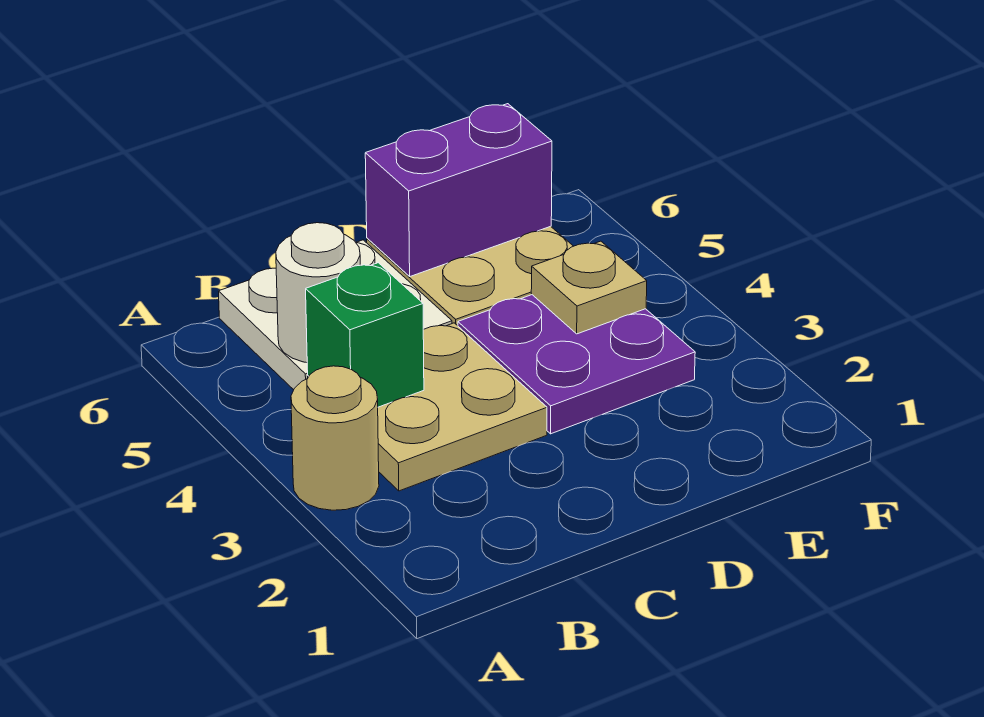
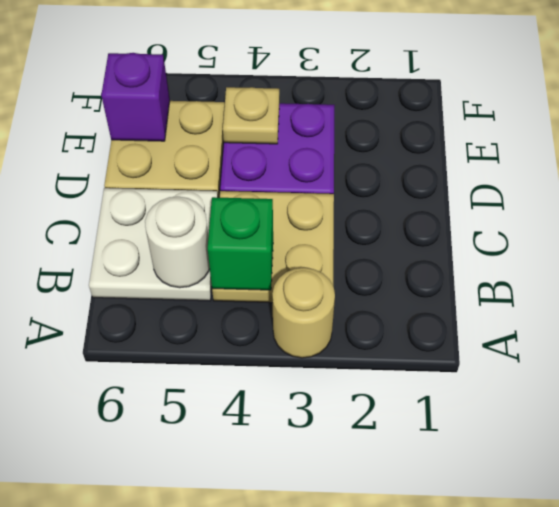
purple brick D6:E6 level 2 -> purple brick E6 level 2

